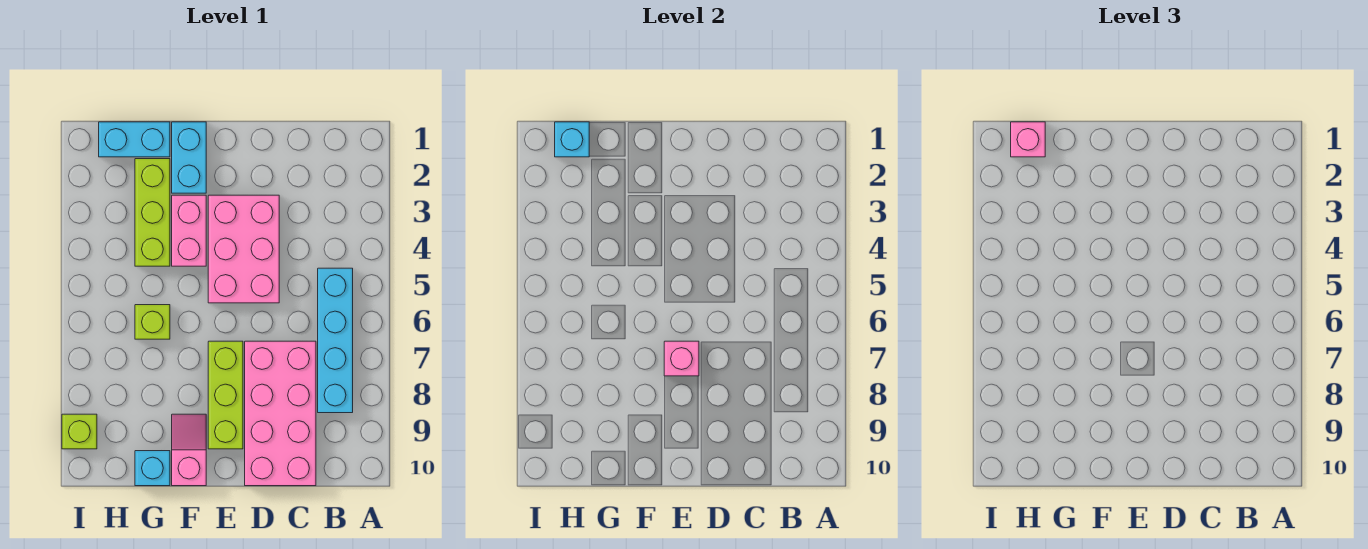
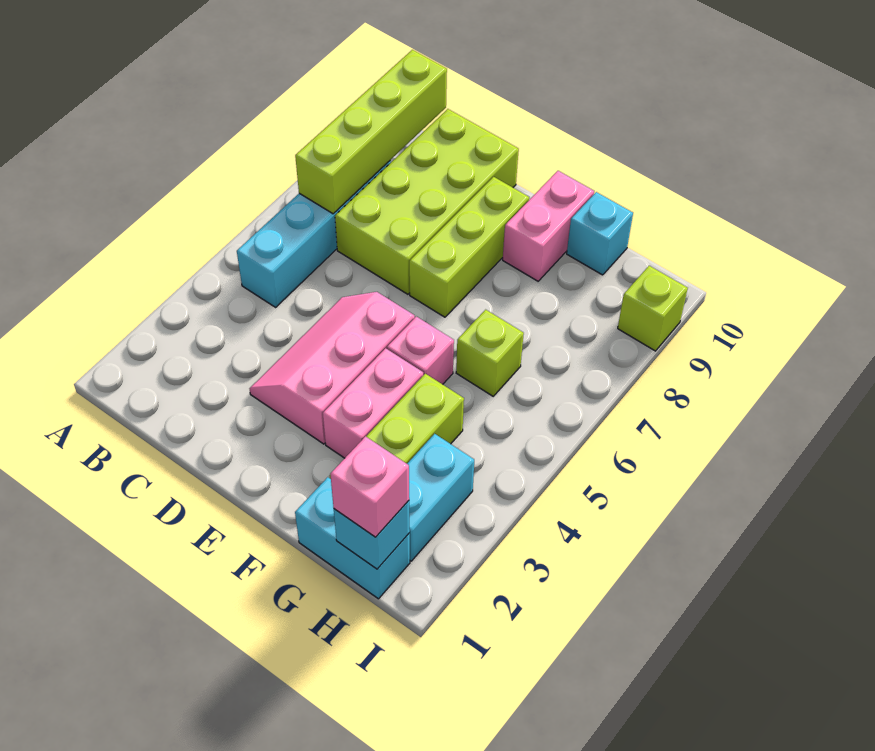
none -> lime brick B7:B10 level 2
pink brick C7:D10 level 1 -> lime brick C7:D10 level 1
pink brick D3:E5 level 1 -> pink slope D3:E5 level 1 top E
pink brick E7 level 2 -> pink brick F5 level 1
cyan brick F1:F2 level 1 -> cyan brick H2:H3 level 1
pink slope F9:F10 level 1 top 10 -> pink brick F9:F10 level 1

